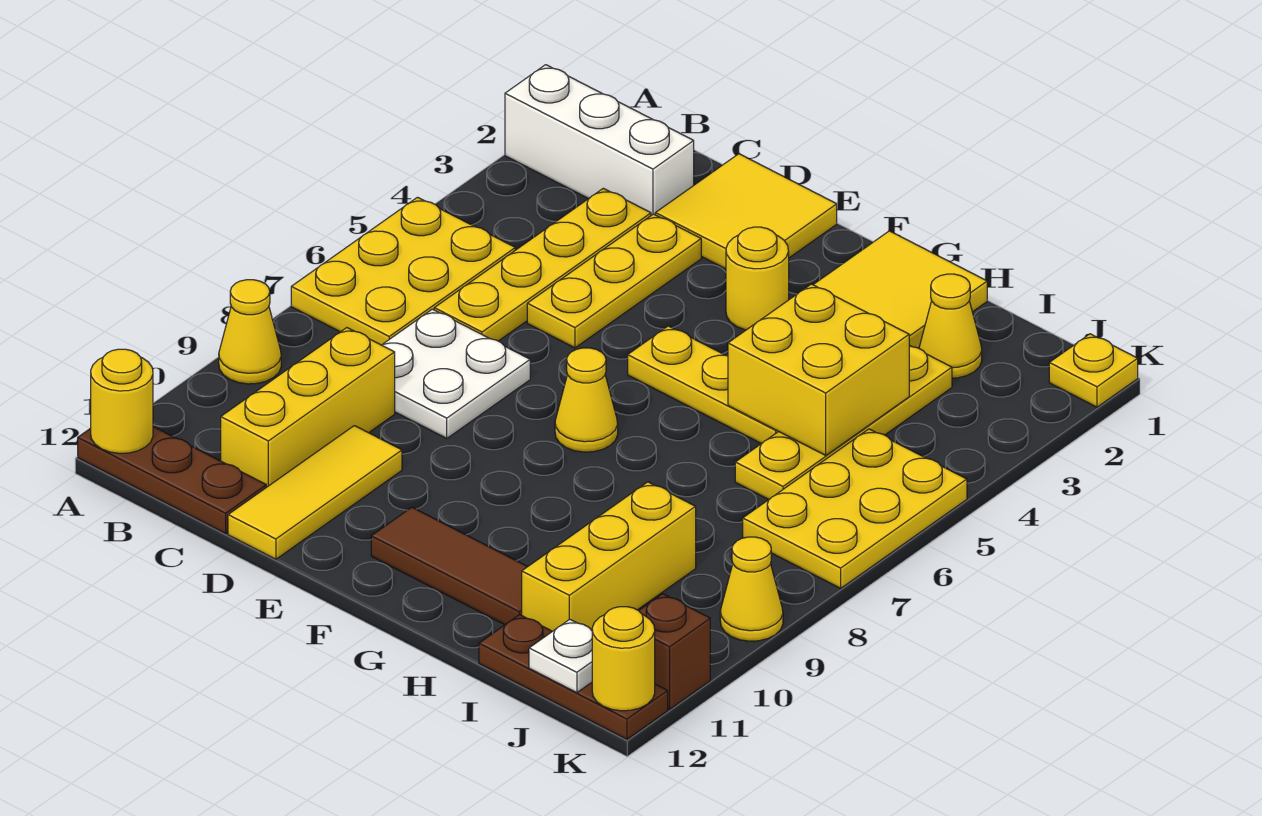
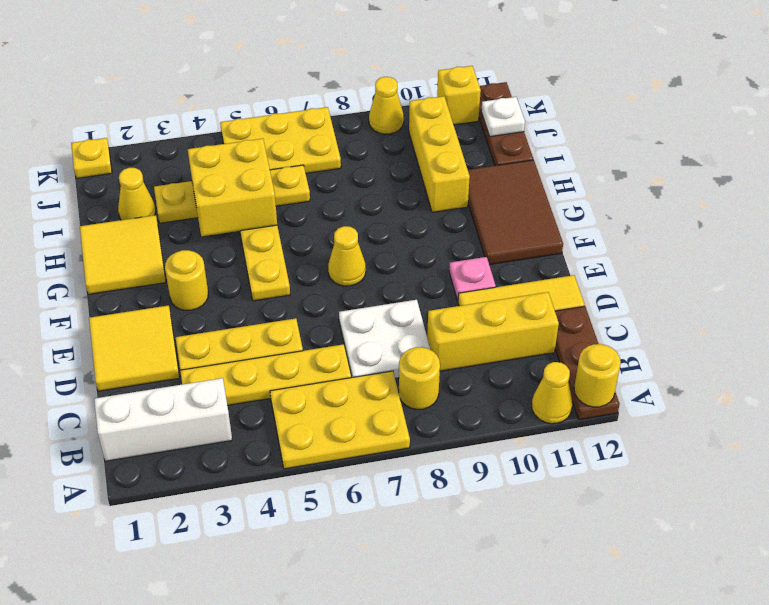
white brick A2:C2 level 1 -> white brick B1:B3 level 1
yellow cone A9 level 1 -> yellow cone A11 level 1
none -> pink plate E10 level 1
brown tile F11:H11 level 1 -> brown tile F11:H12 level 1
yellow brick I9:I11 level 1 -> yellow brick H10:J10 level 1
brown brick K11 level 1 -> yellow brick K11 level 1
yellow round brick K12 level 2 -> yellow round brick B8 level 1

